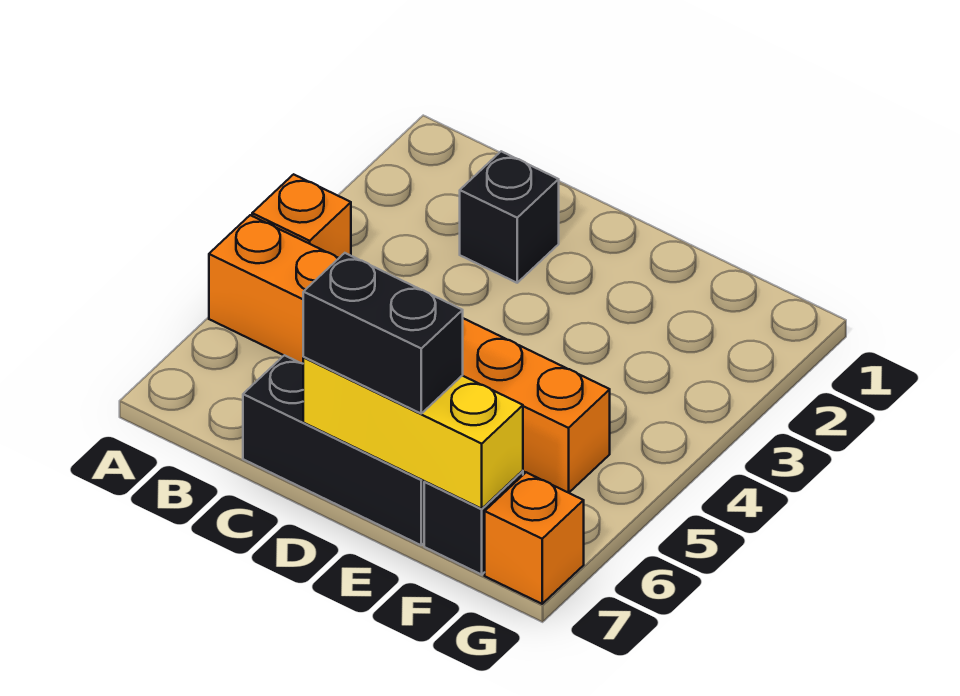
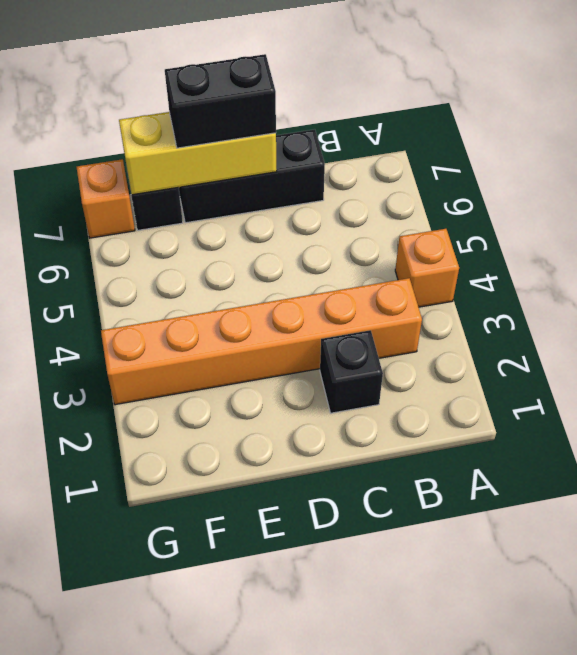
orange brick A5:F5 level 1 -> orange brick B3:G3 level 1

